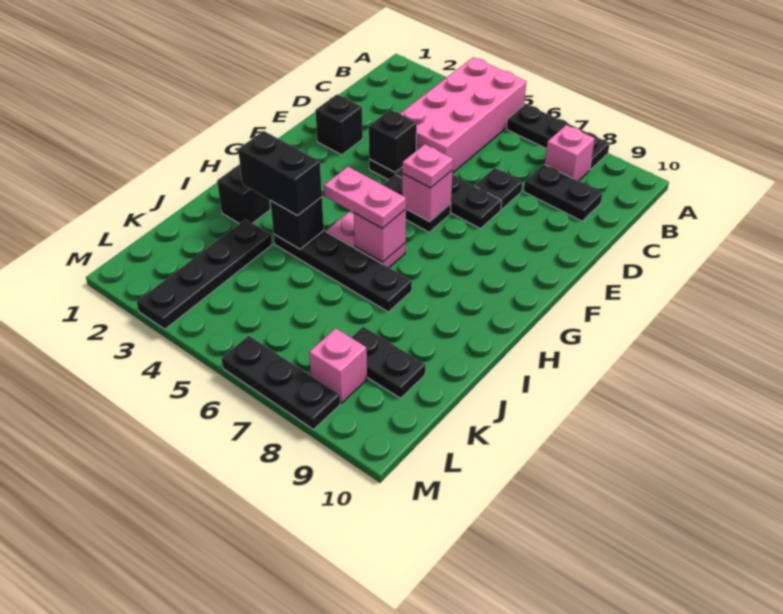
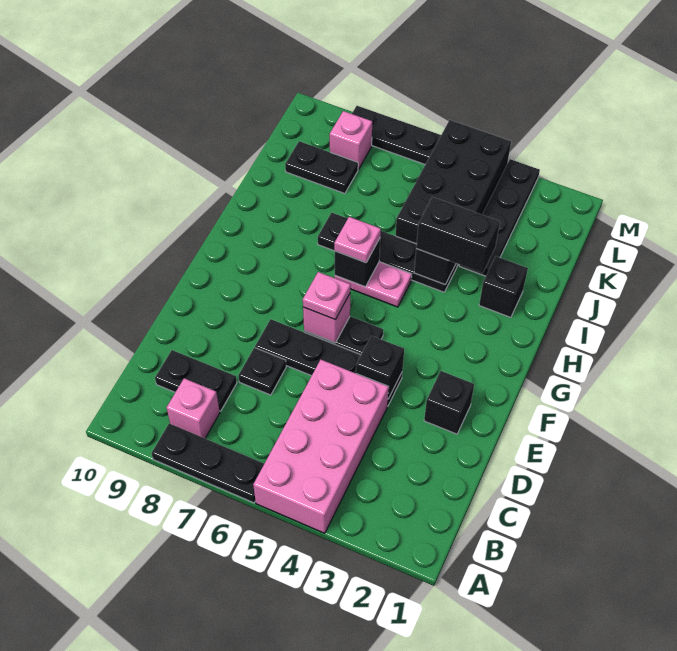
pink plate H5:H6 level 3 -> pink plate H6 level 3
pink brick H6 level 2 -> black brick H6 level 2
none -> black brick J4:M5 level 1

